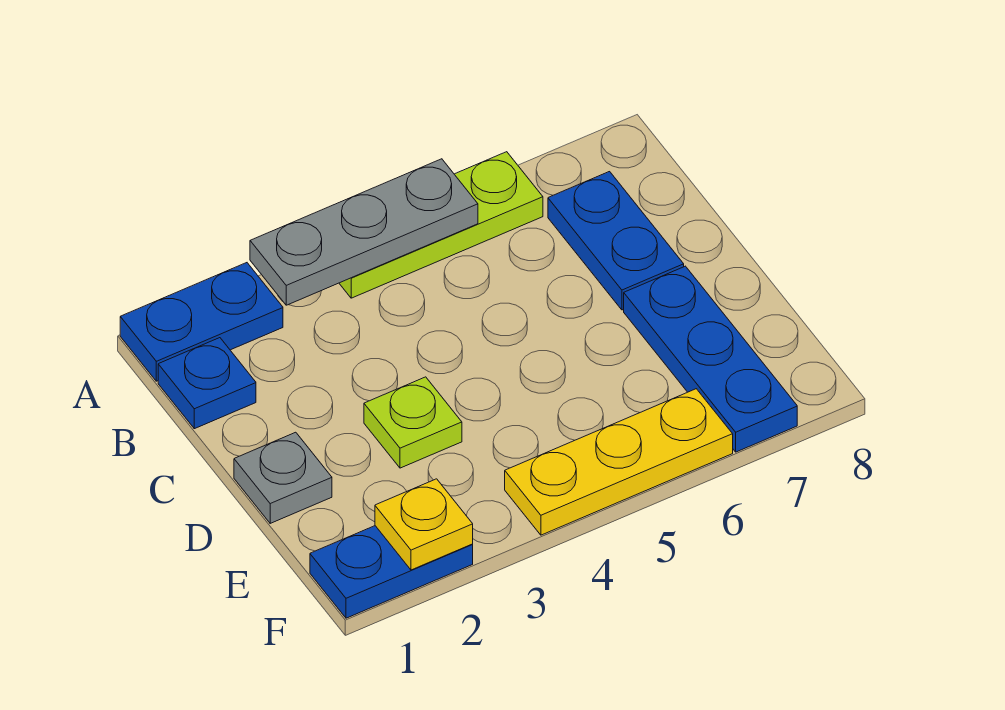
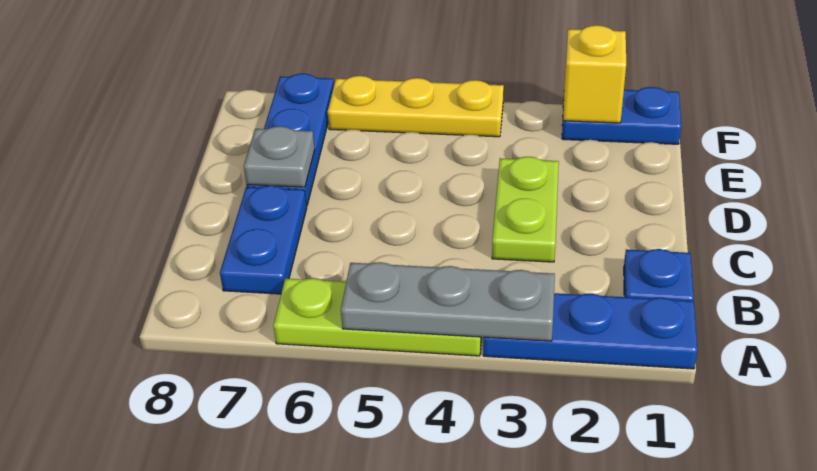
blue plate A1:A2 level 1 -> blue plate A1:A3 level 1
grey plate D1 level 1 -> grey plate D7 level 2
lime plate D3 level 1 -> lime plate C3:D3 level 1
yellow plate F2 level 2 -> yellow brick F2 level 2

